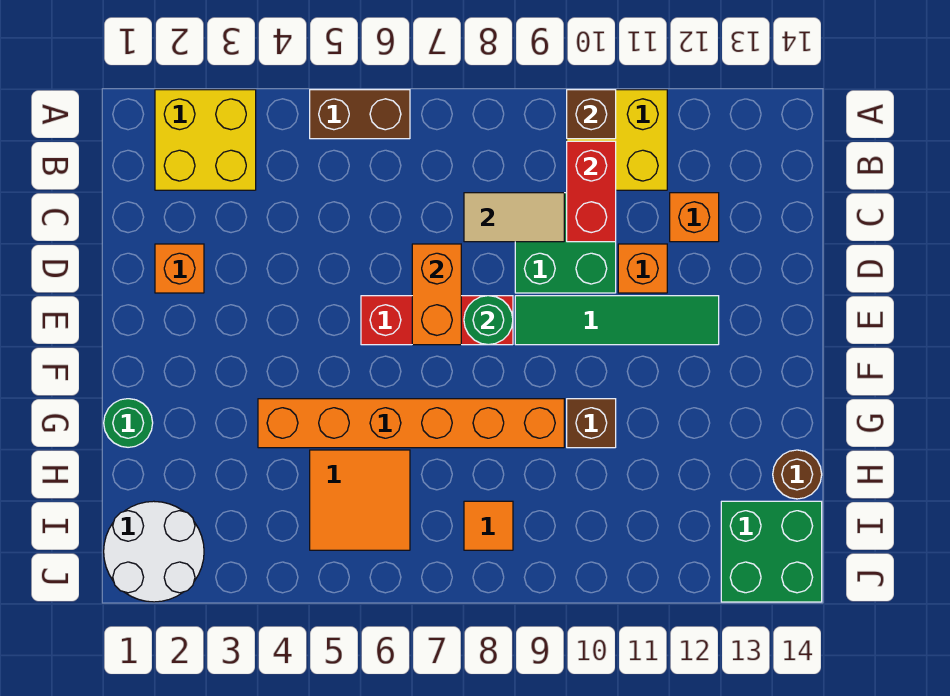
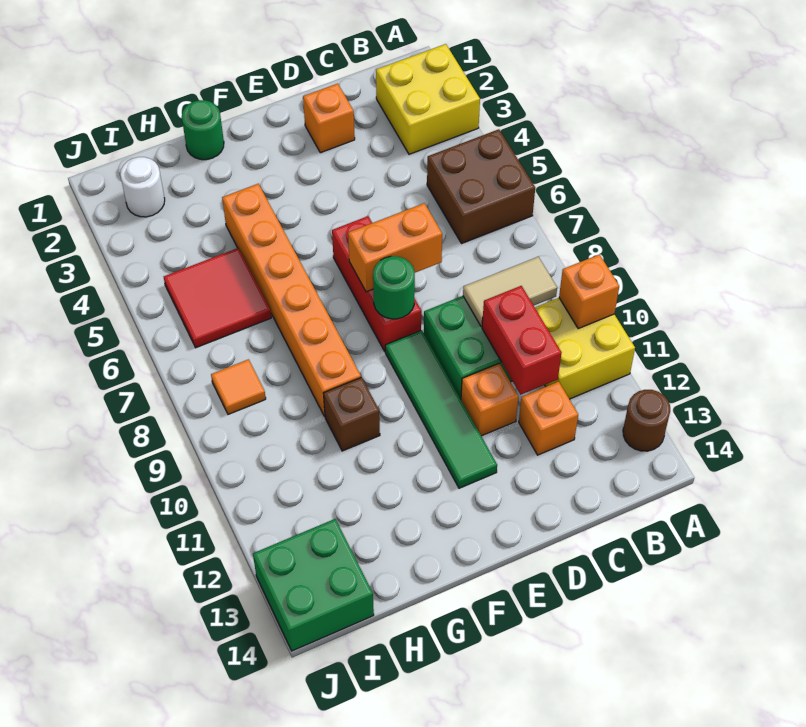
brown brick A5:A6 level 1 -> brown brick A5:B6 level 1
brown brick A10 level 2 -> orange brick A10 level 2
red brick B10:C10 level 2 -> red brick C10:C11 level 2
tan tile C8:C9 level 2 -> tan tile B9:C9 level 2
orange tile H5:I6 level 1 -> red tile H5:I6 level 1
brown round brick H14 level 1 -> brown round brick A13 level 1
white round brick I1:J2 level 1 -> white round brick I2 level 1

